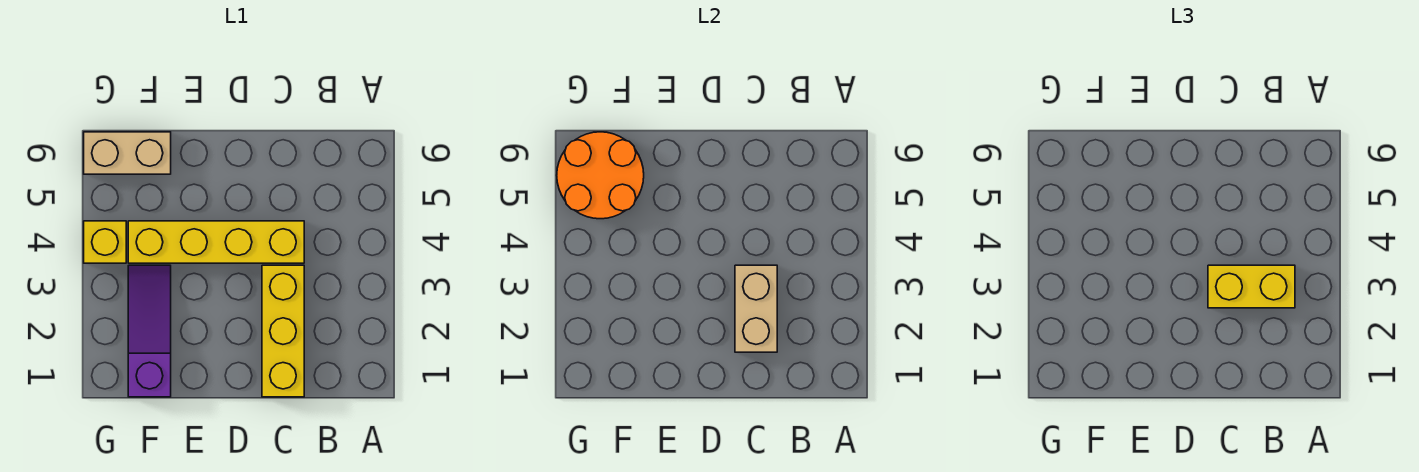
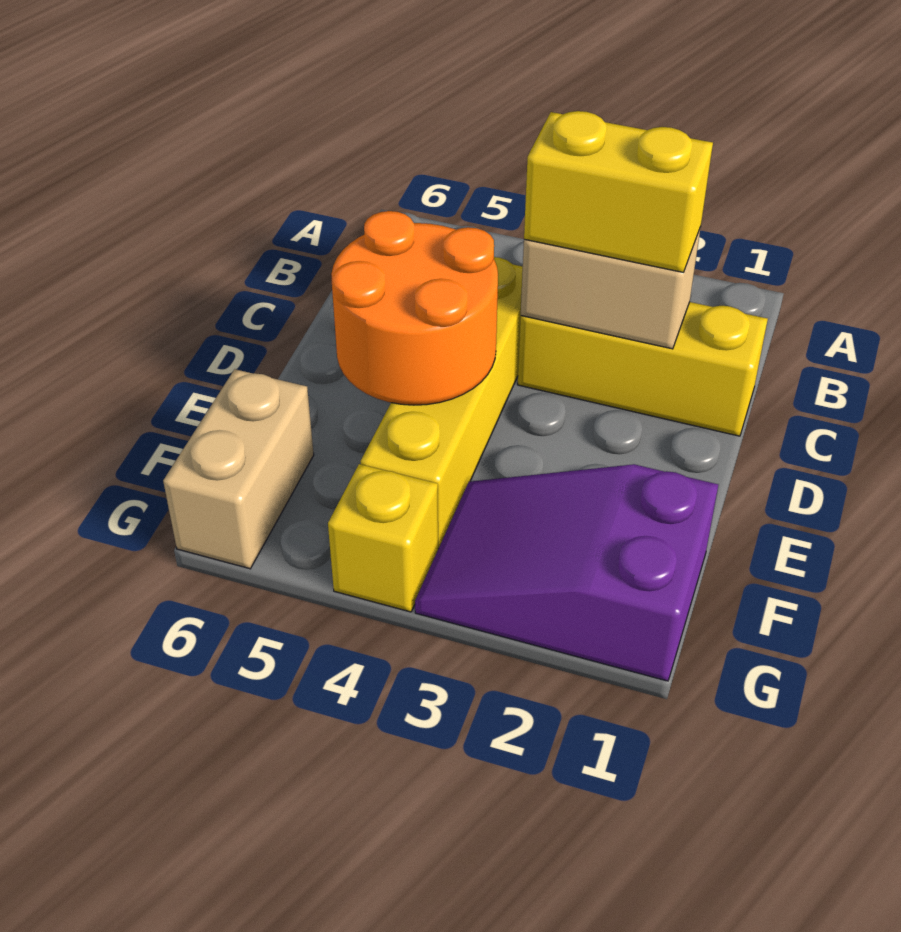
yellow brick B3:C3 level 3 -> yellow brick C2:C3 level 3
purple slope F1:F3 level 1 top 1 -> purple slope F1:G3 level 1 top 1
orange round brick F5:G6 level 2 -> orange round brick D4:E5 level 2

